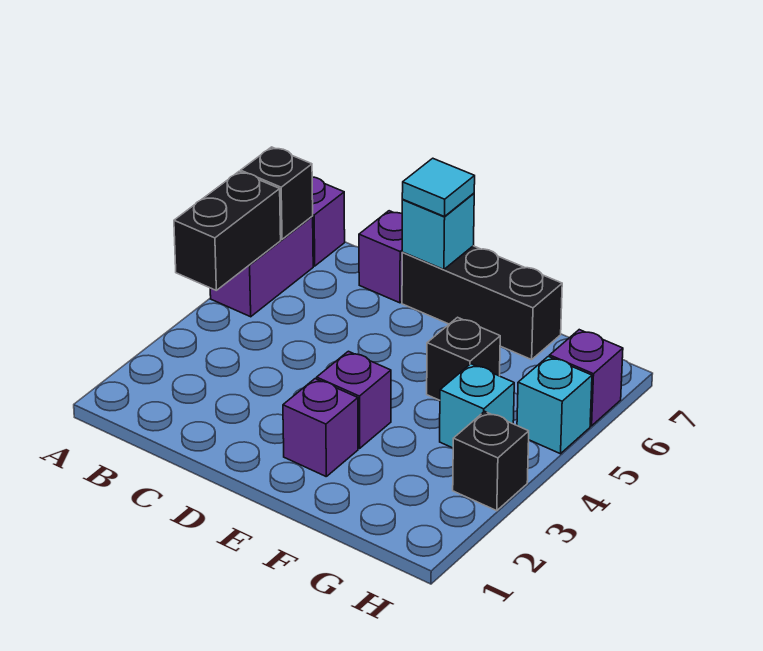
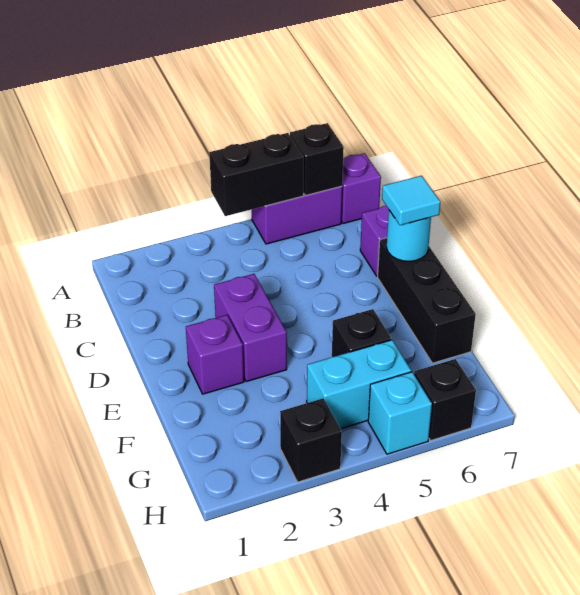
cyan brick D7 level 2 -> cyan round brick D7 level 2
purple brick E3 level 1 -> purple brick D3:E3 level 1
cyan brick G4 level 1 -> cyan brick G4:G5 level 1
purple brick H6 level 1 -> black brick H6 level 1

